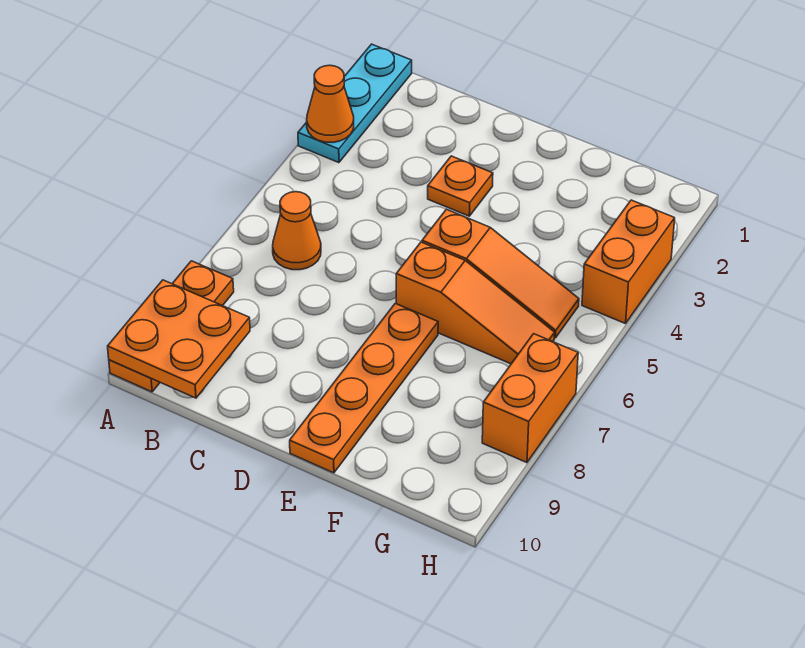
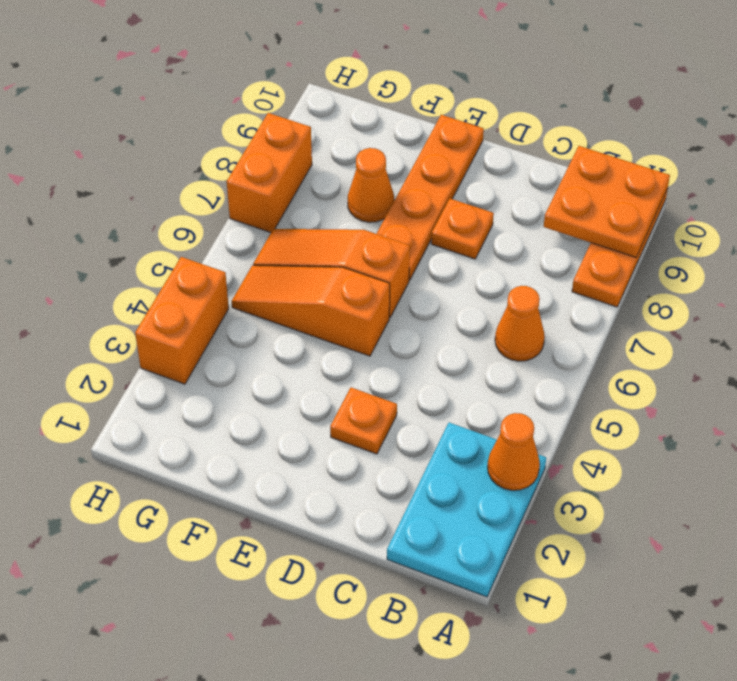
cyan plate A1:A3 level 1 -> cyan plate A1:B3 level 1
none -> orange plate D8 level 1
none -> orange cone F8 level 1

